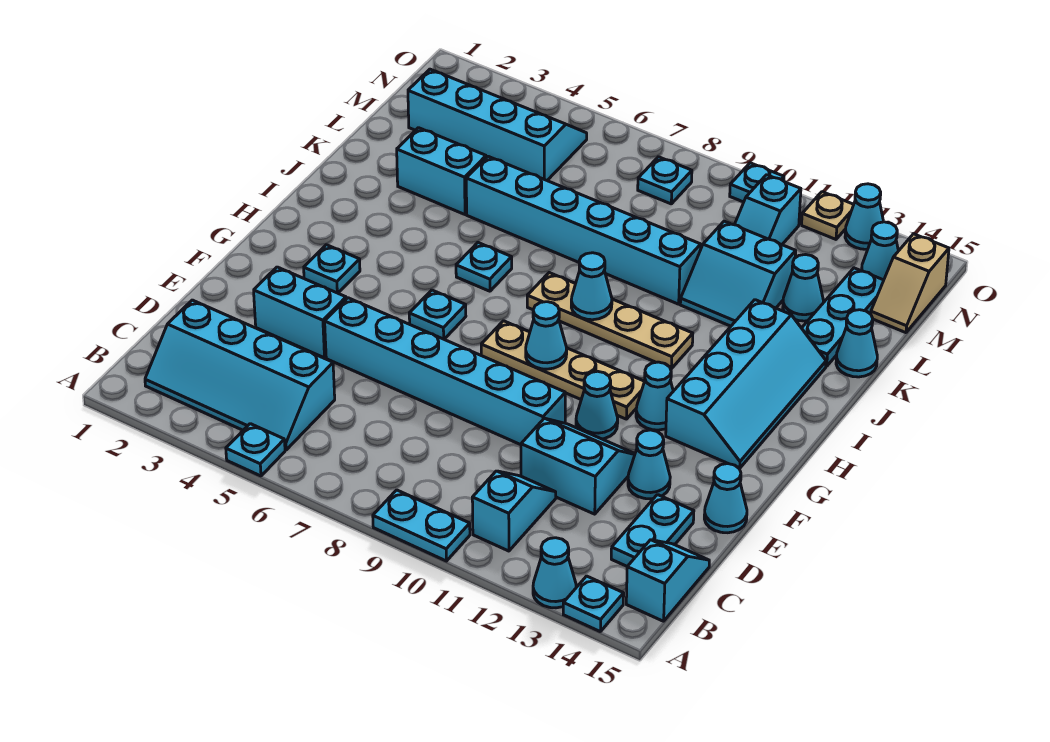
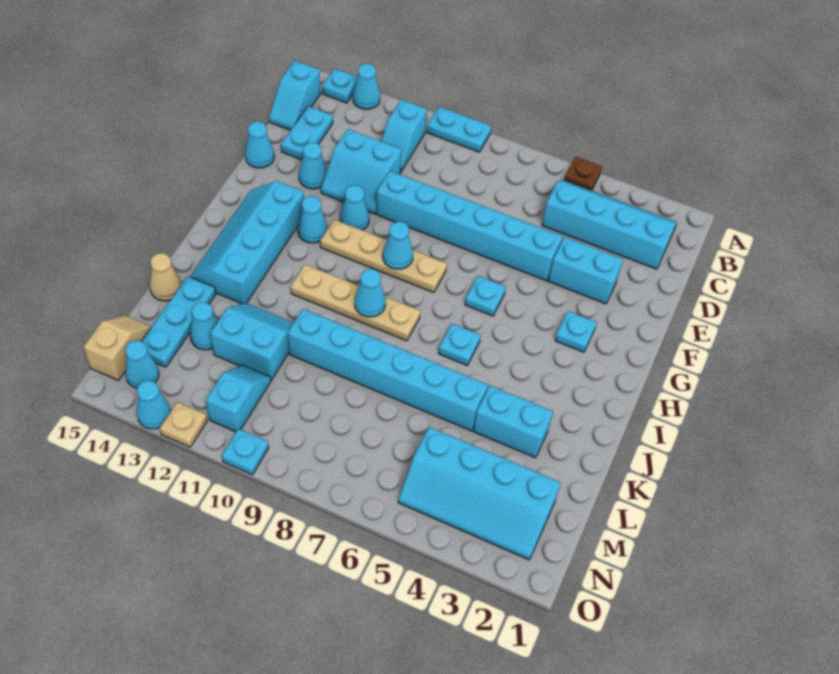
cyan plate A5 level 1 -> brown plate A5 level 1
cyan cone K15 level 1 -> tan cone K15 level 1
cyan plate N8 level 1 -> none

